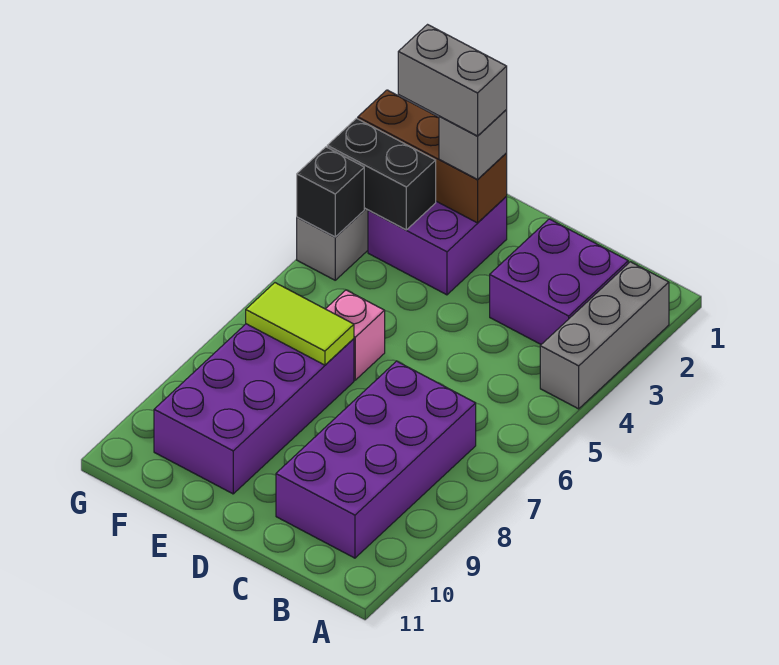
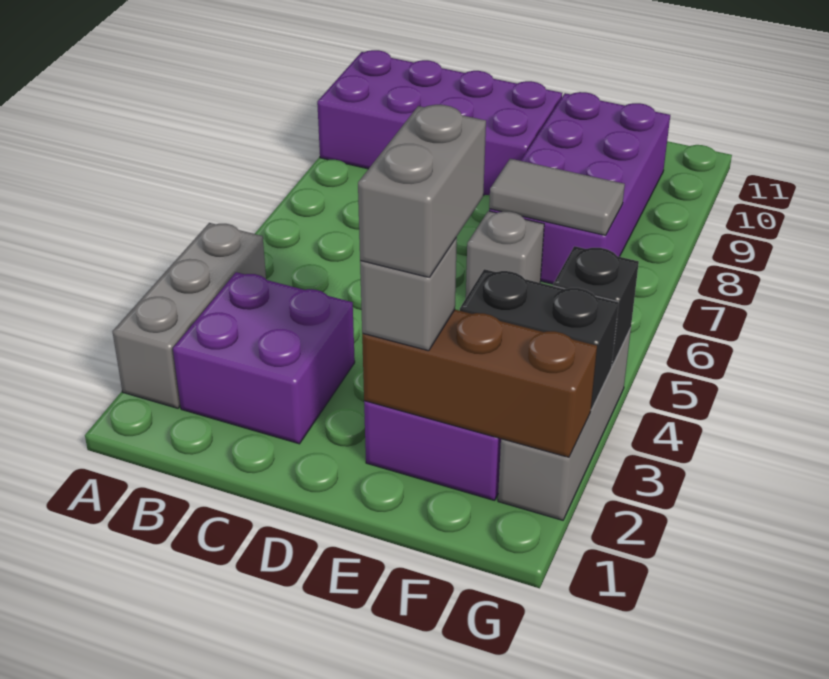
purple brick B7:C10 level 1 -> purple brick A9:D10 level 1
grey brick E2:F2 level 4 -> grey brick E2:E3 level 4
pink brick E6 level 1 -> grey brick E6 level 1
lime tile E7:F7 level 2 -> grey tile E7:F7 level 2

